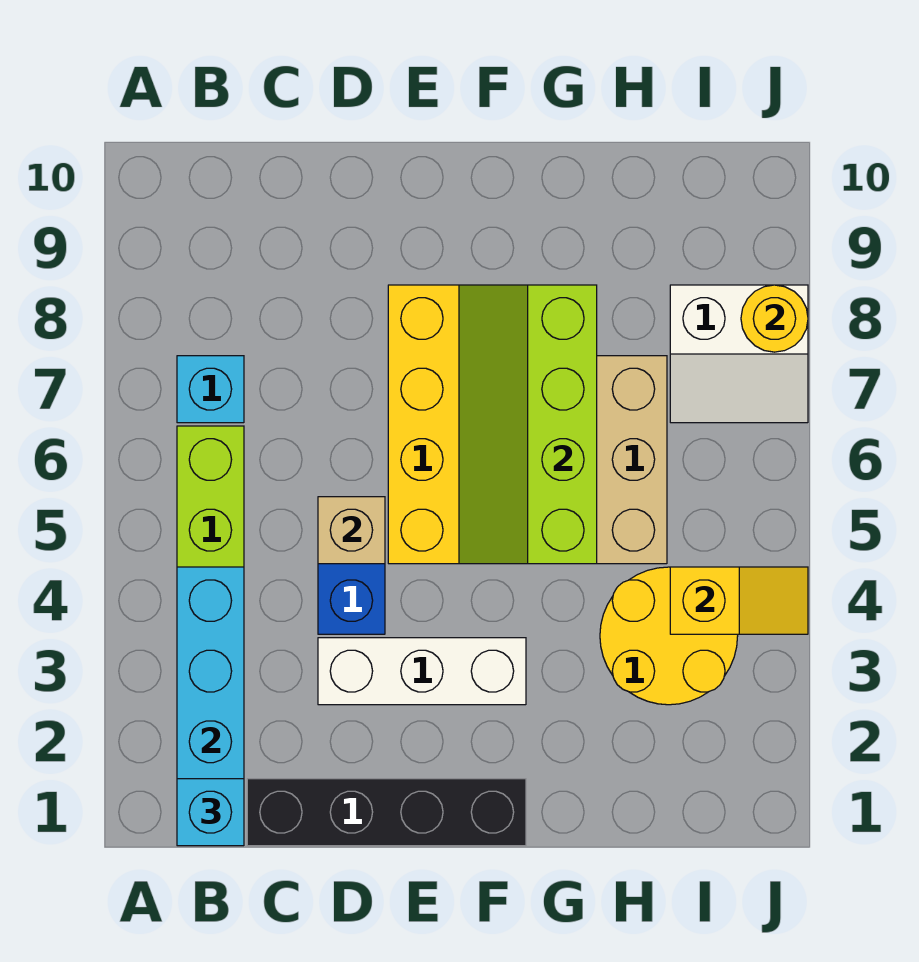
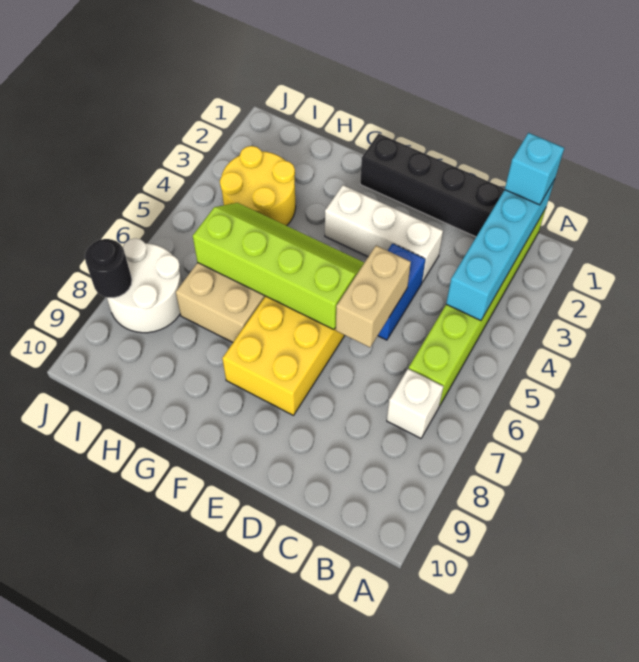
cyan brick B7 level 1 -> white brick B7 level 1
tan brick D5 level 2 -> tan brick D5:D6 level 2
lime slope F5:G8 level 2 top G -> lime slope E5:H6 level 2 top 6
yellow slope I4:J4 level 2 top I -> none
white slope I7:J8 level 1 top 8 -> white round brick I7:J8 level 1
yellow round brick J8 level 2 -> black round brick J8 level 2

